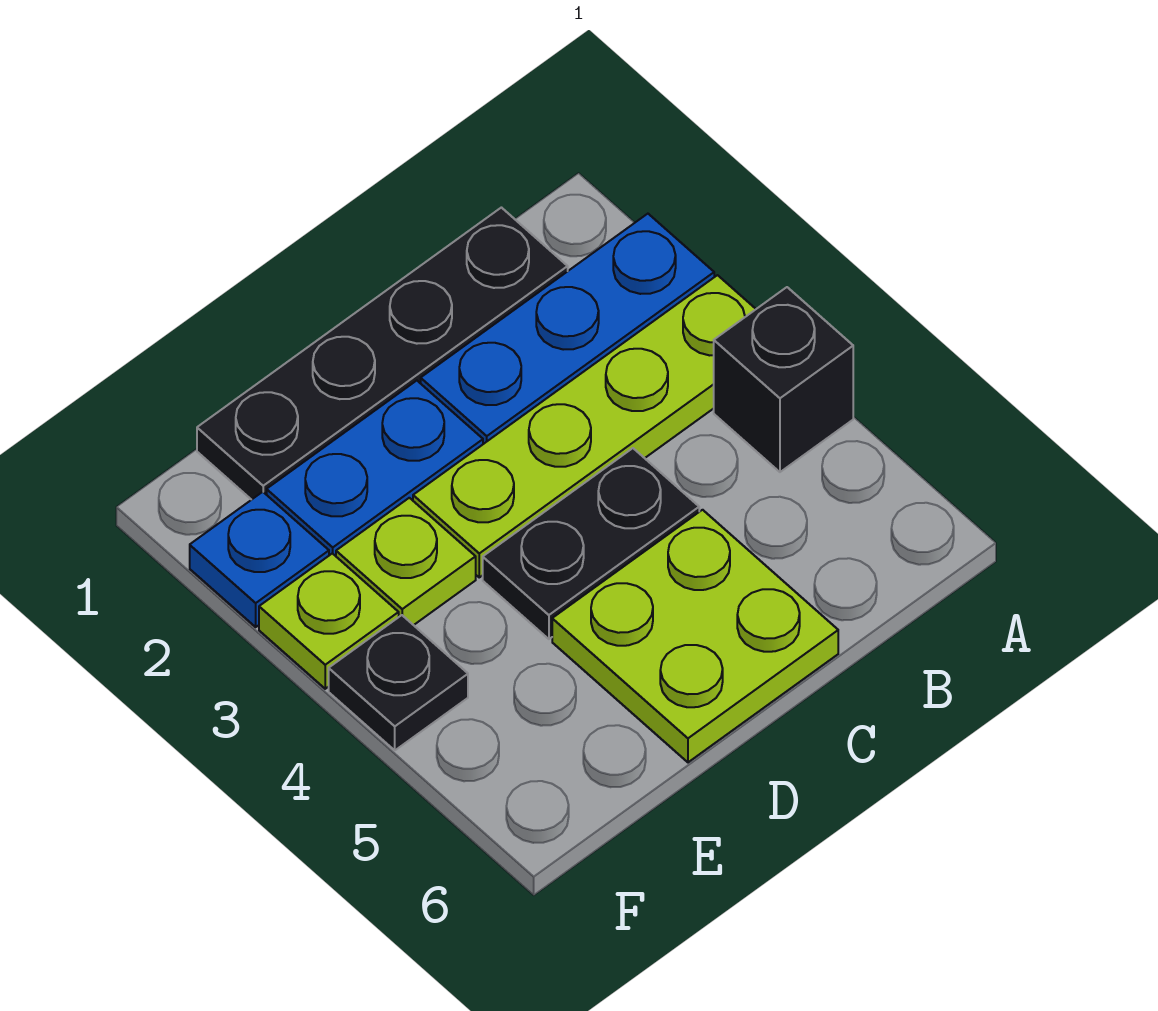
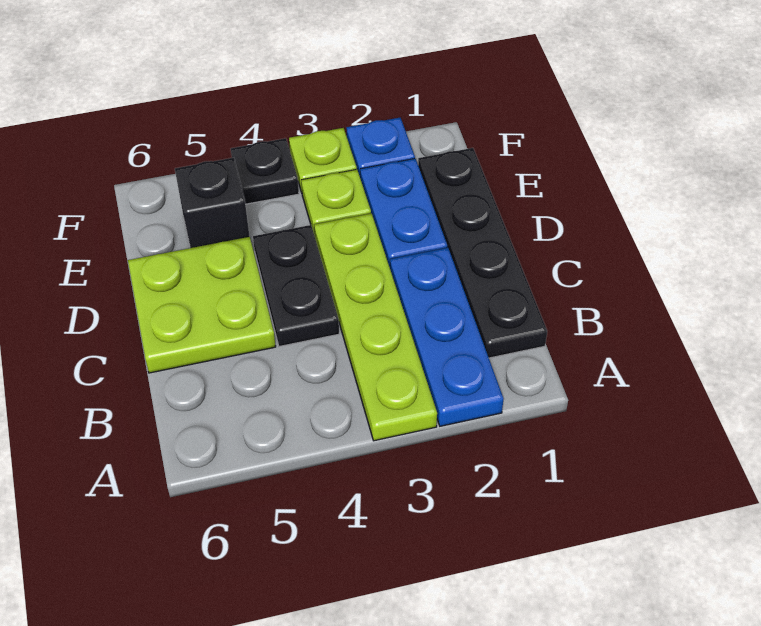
black brick A4 level 1 -> black brick E5 level 1

